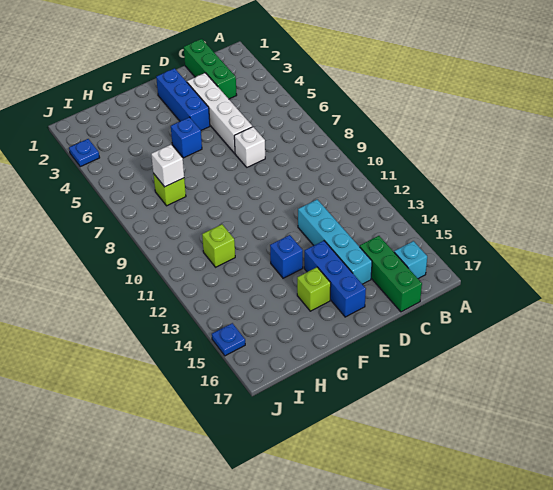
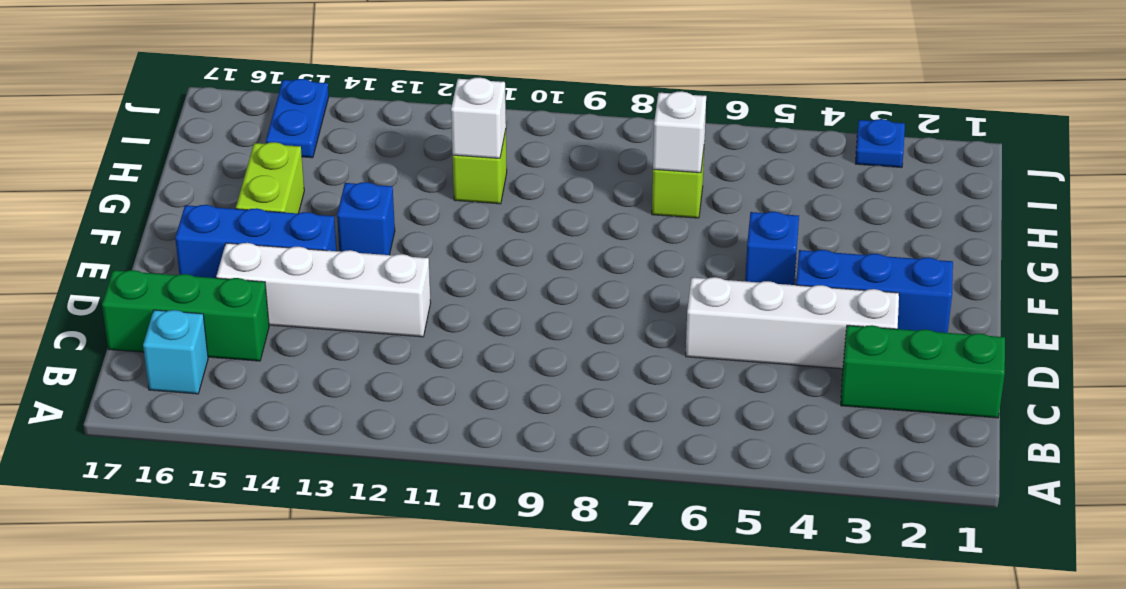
white brick D7 level 1 -> white brick H11 level 2
cyan brick D12:D15 level 1 -> white brick D12:D15 level 1
lime brick F15 level 1 -> lime brick F15:G15 level 1
blue plate J15 level 1 -> blue plate I15:J15 level 1

